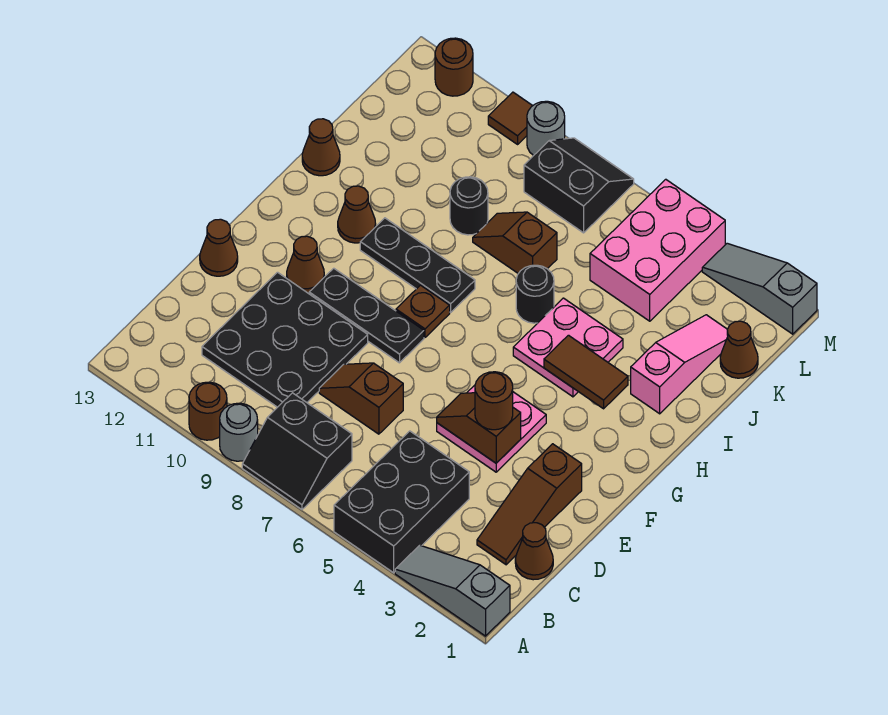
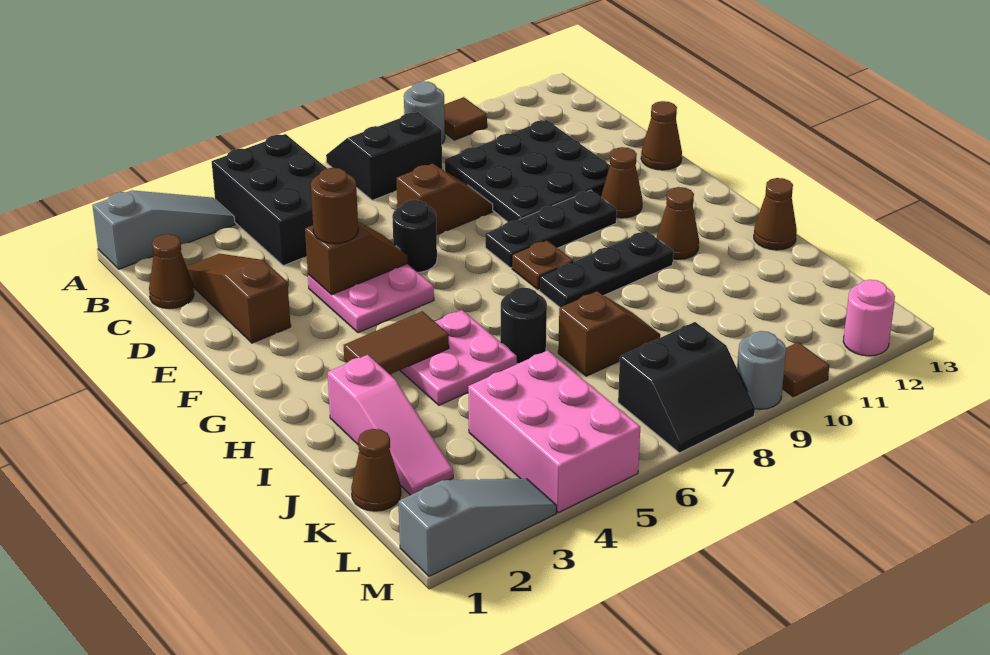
brown round brick A10 level 1 -> brown tile A10 level 1
black round brick J9 level 1 -> black round brick E6 level 1
brown round brick M12 level 1 -> pink round brick M12 level 1

